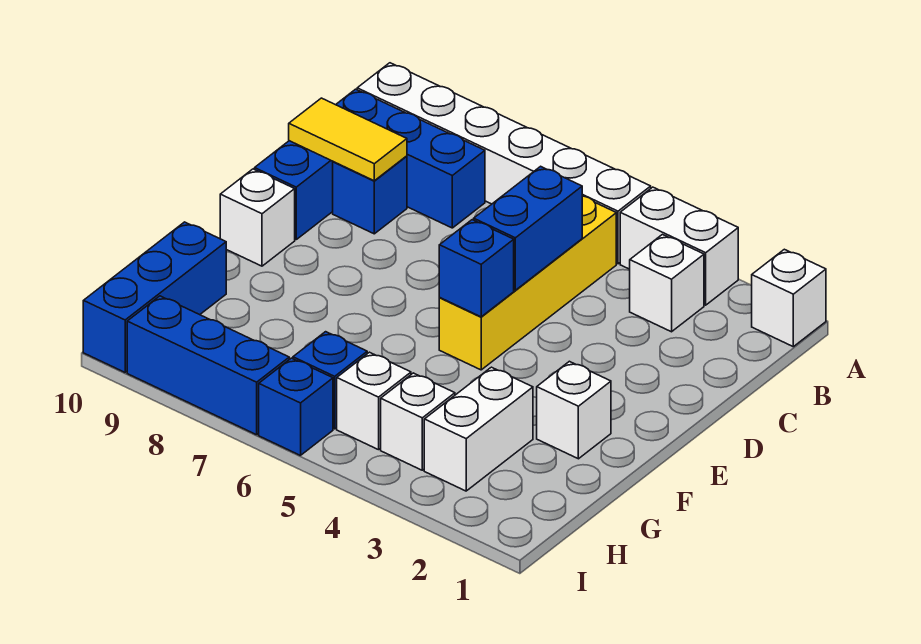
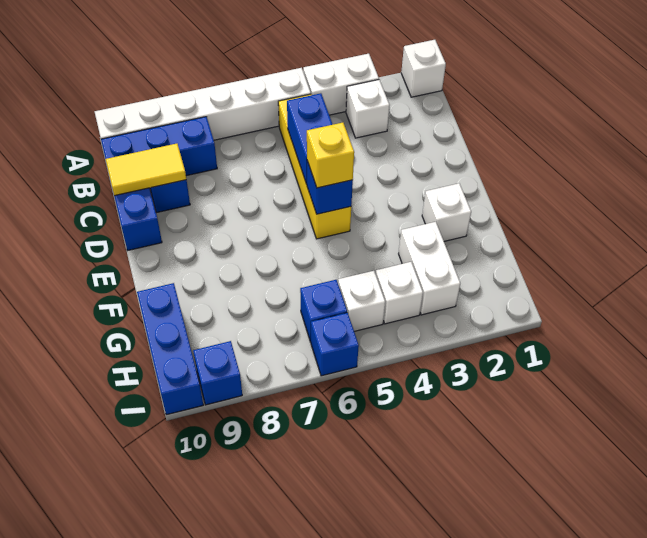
none -> yellow brick E5 level 3
white brick E10 level 1 -> none
blue brick I7:I9 level 1 -> blue brick I9 level 1

